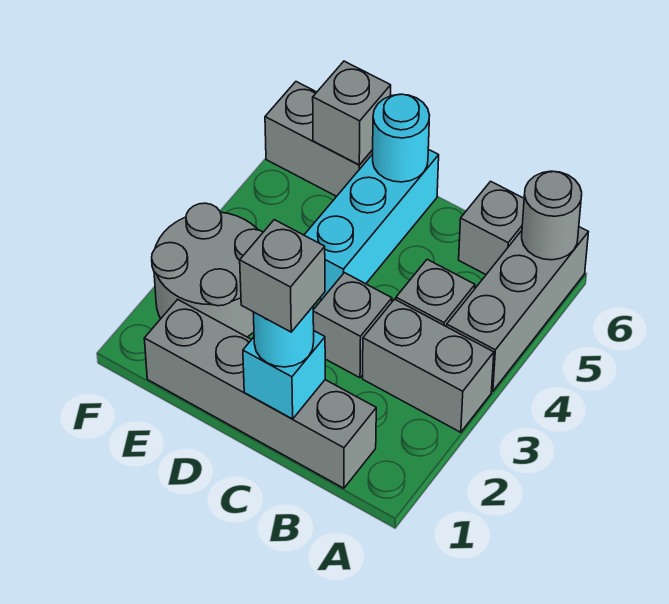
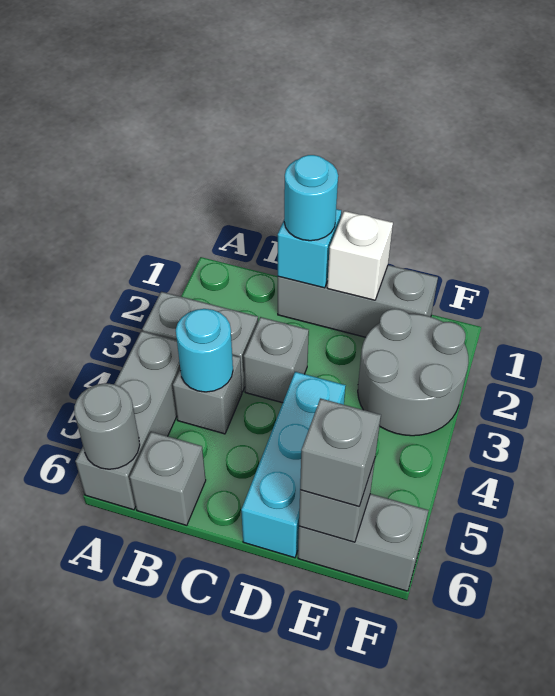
grey brick B1:E1 level 1 -> grey brick C1:E1 level 1
grey brick C1 level 4 -> grey brick E6 level 3
none -> white brick D1 level 2
cyan round brick D6 level 2 -> cyan round brick B4 level 2

